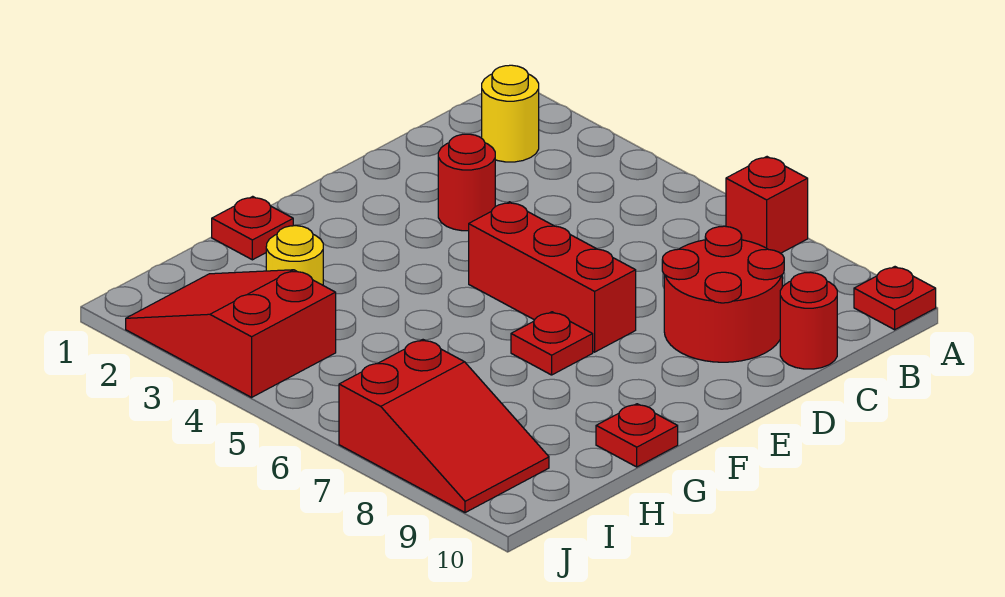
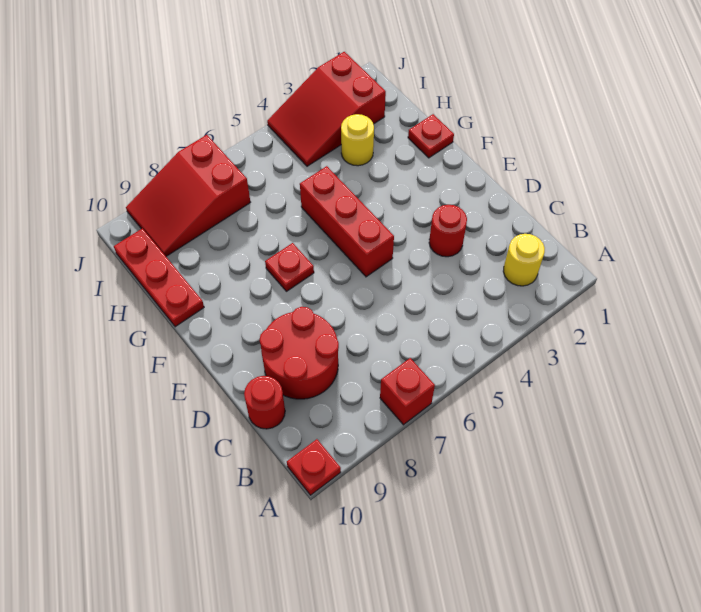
red brick E5:E7 level 1 -> red brick E5:G5 level 1
red plate G10 level 1 -> red plate G10:I10 level 1
red slope I2:J4 level 1 top 4 -> red slope I2:J4 level 1 top 2

